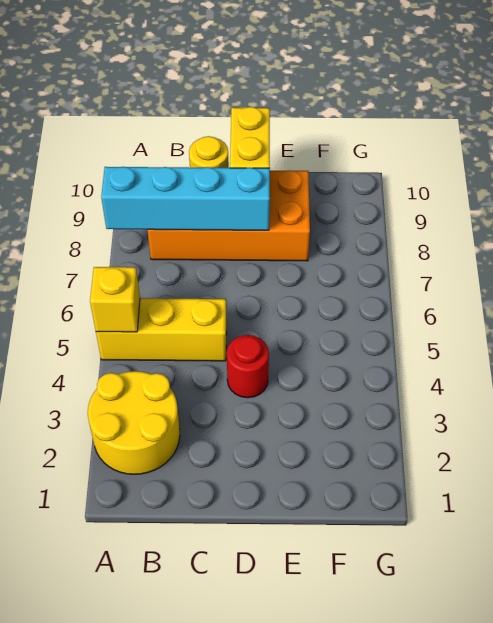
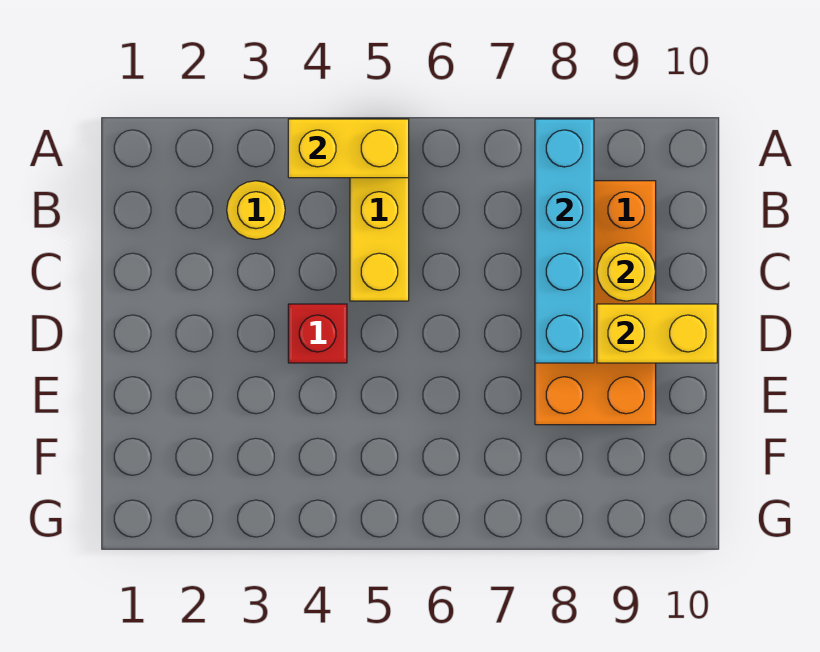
yellow round brick A2:B3 level 1 -> yellow round brick B3 level 1
yellow brick A5 level 2 -> yellow brick A4:A5 level 2
red round brick D4 level 1 -> red brick D4 level 1

